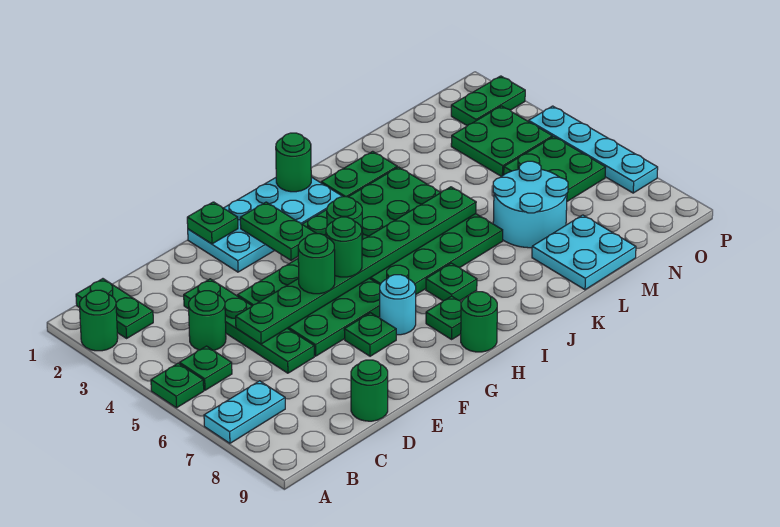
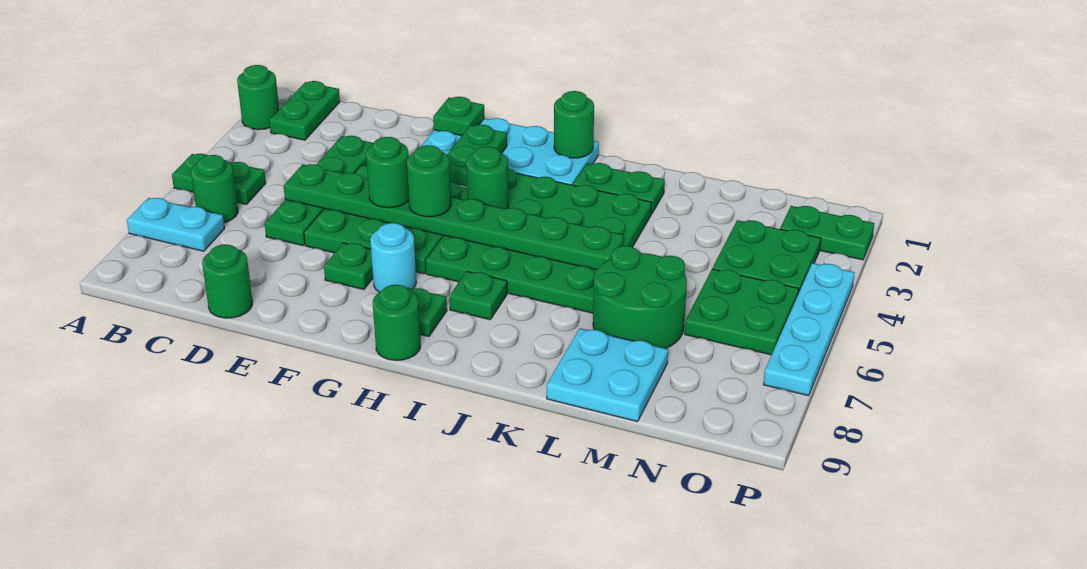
green round brick C4 level 1 -> green round brick B6 level 1
cyan round brick L6:M7 level 1 -> green round brick L6:M7 level 1

